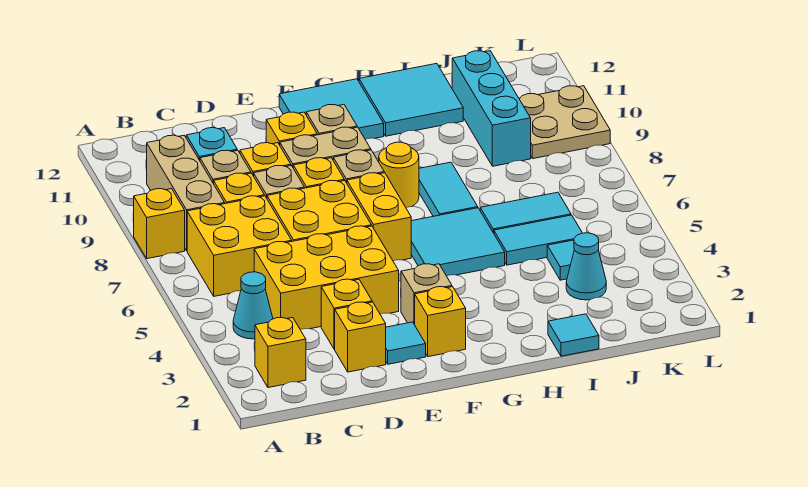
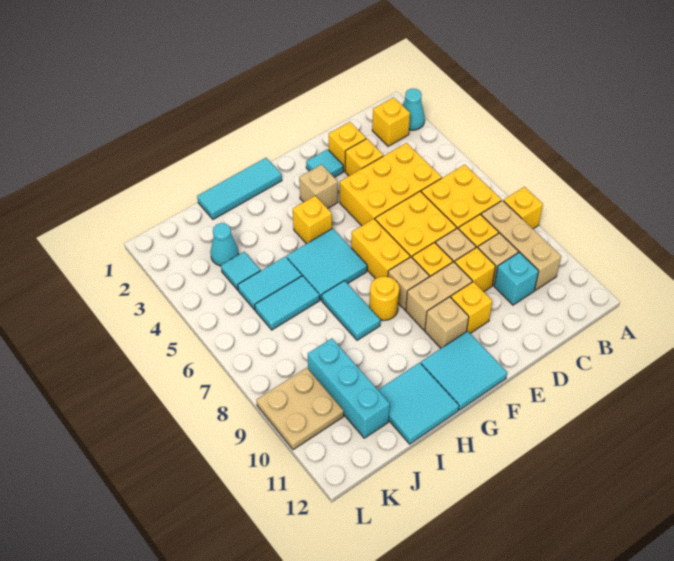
cyan cone B4 level 1 -> cyan cone A2 level 1
yellow brick F2 level 1 -> yellow brick G4 level 1
cyan tile I1 level 1 -> cyan tile G1:I1 level 1

